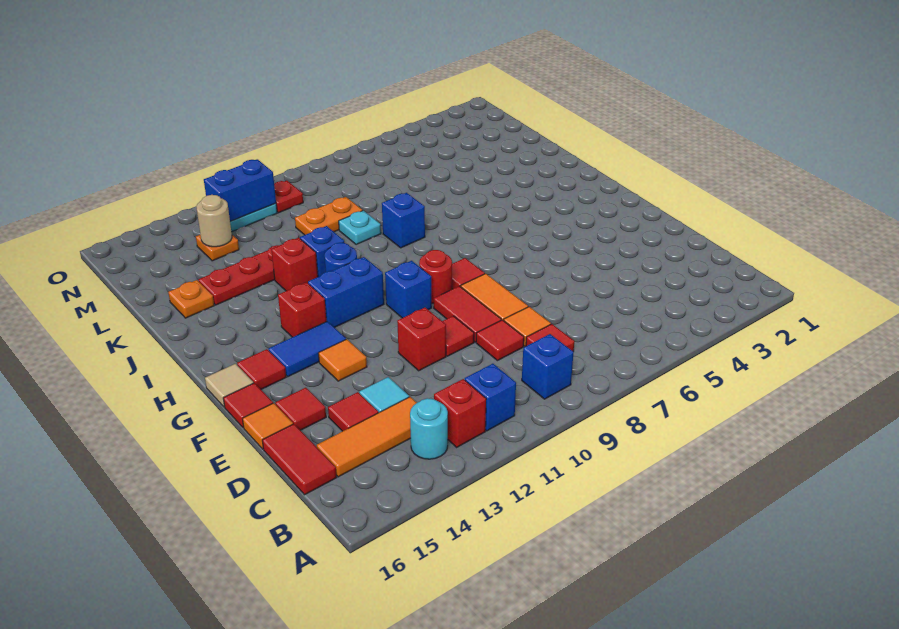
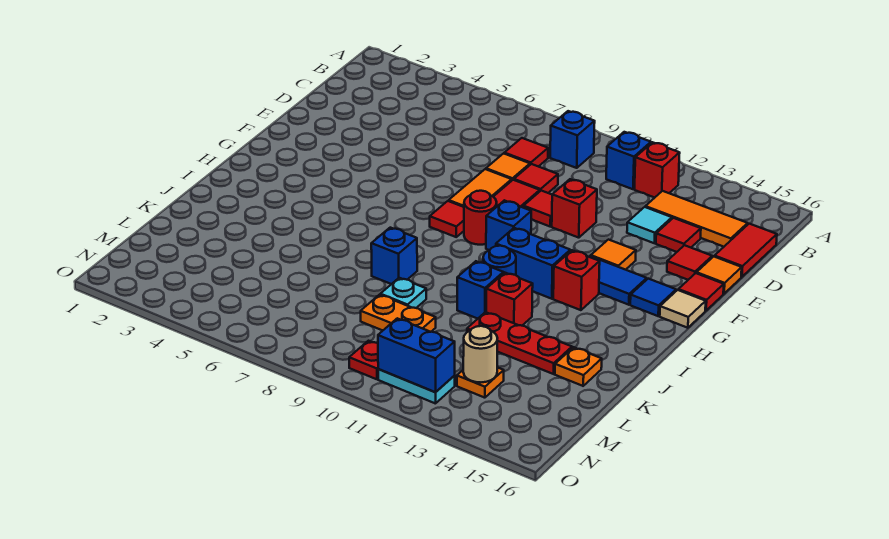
cyan round brick B13 level 1 -> none
red tile G15 level 1 -> blue tile G15 level 1

